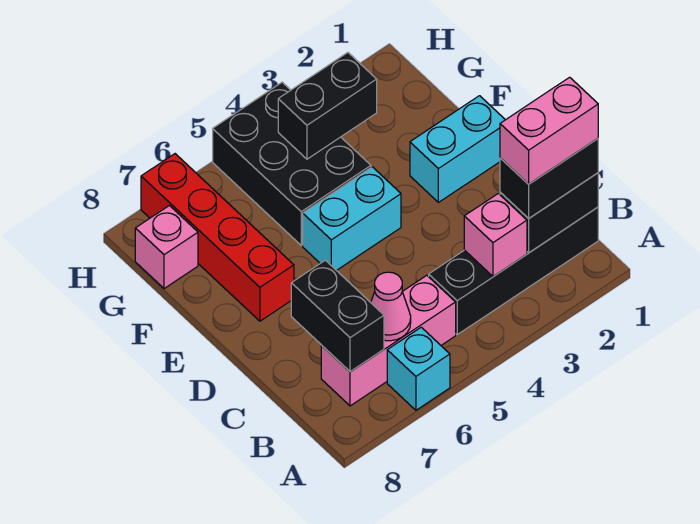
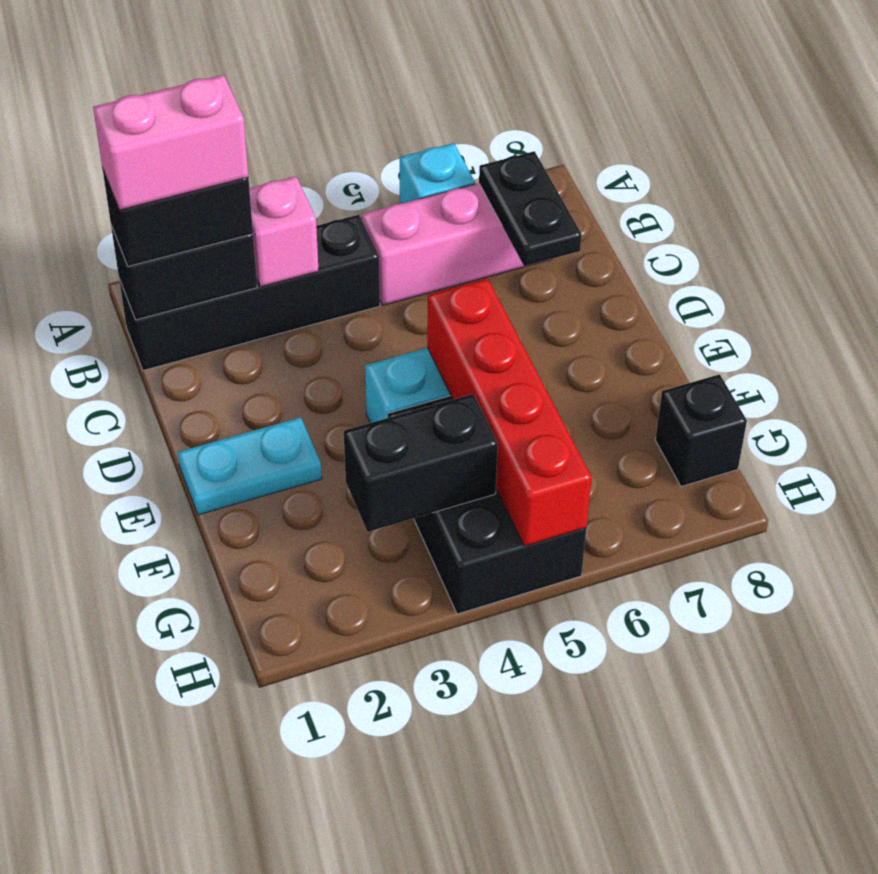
pink cone B6 level 2 -> none
black brick B7:C7 level 2 -> black plate B7:C7 level 2
cyan brick E1:E2 level 1 -> cyan plate E1:E2 level 1
red brick E7:H7 level 1 -> red brick E5:H5 level 2
pink brick G8 level 1 -> black brick G8 level 1

